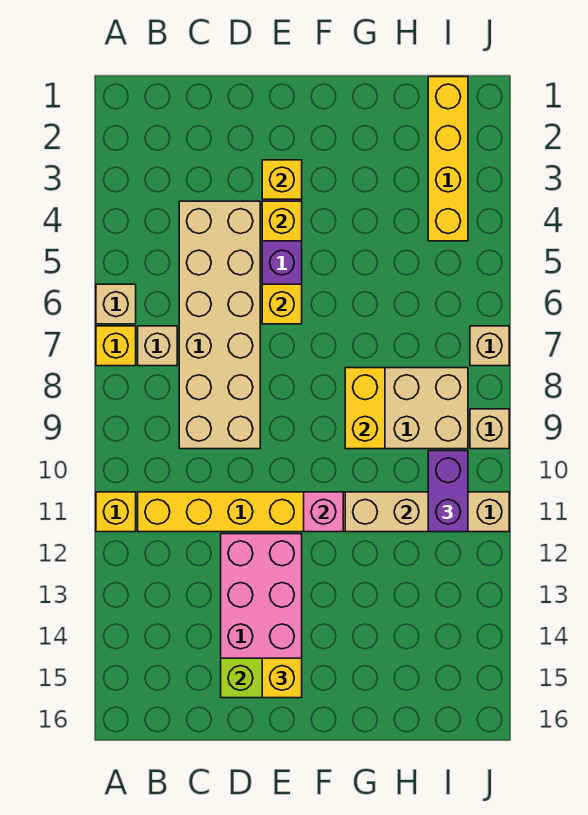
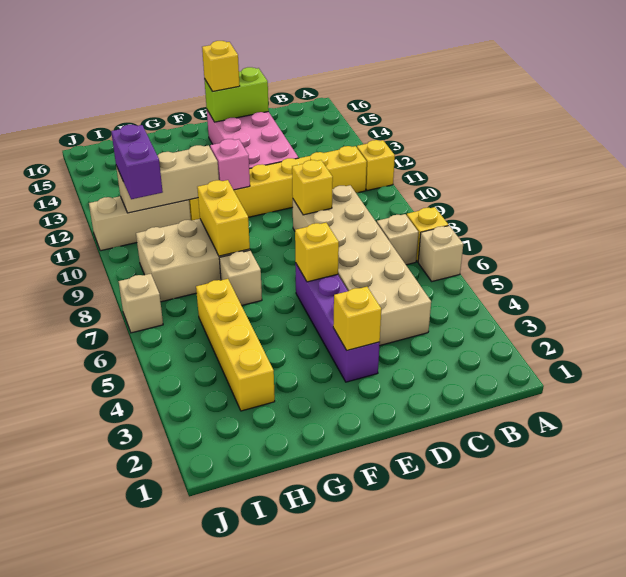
yellow brick E4 level 2 -> yellow brick D9 level 2
yellow brick I1:I4 level 1 -> yellow brick H3:H6 level 1
tan brick J9 level 1 -> tan brick G7 level 1

